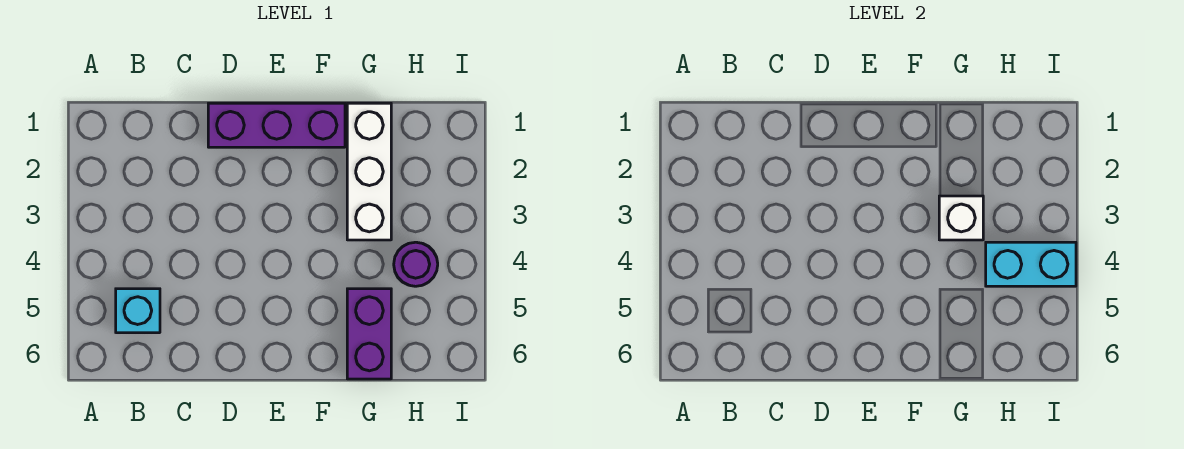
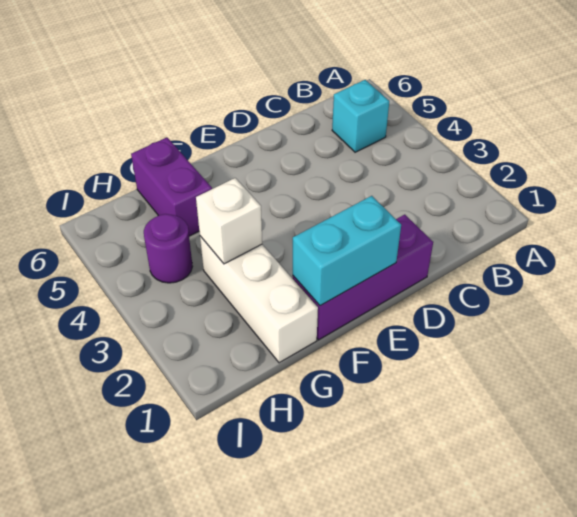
cyan brick H4:I4 level 2 -> cyan brick E1:F1 level 2

